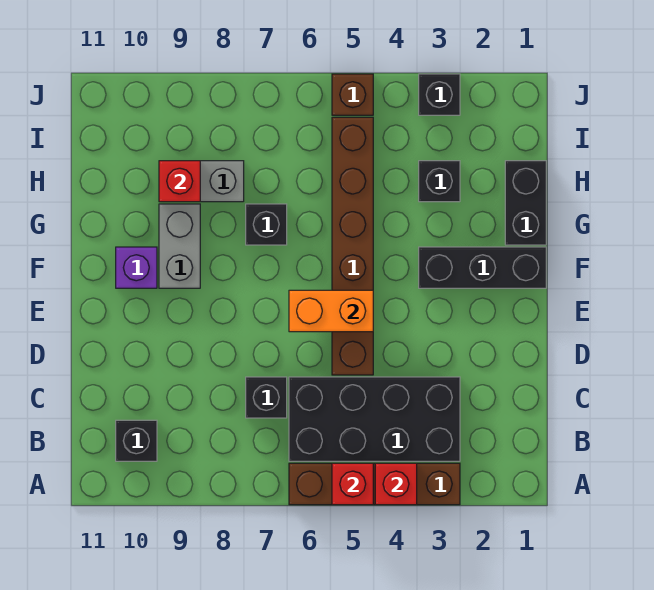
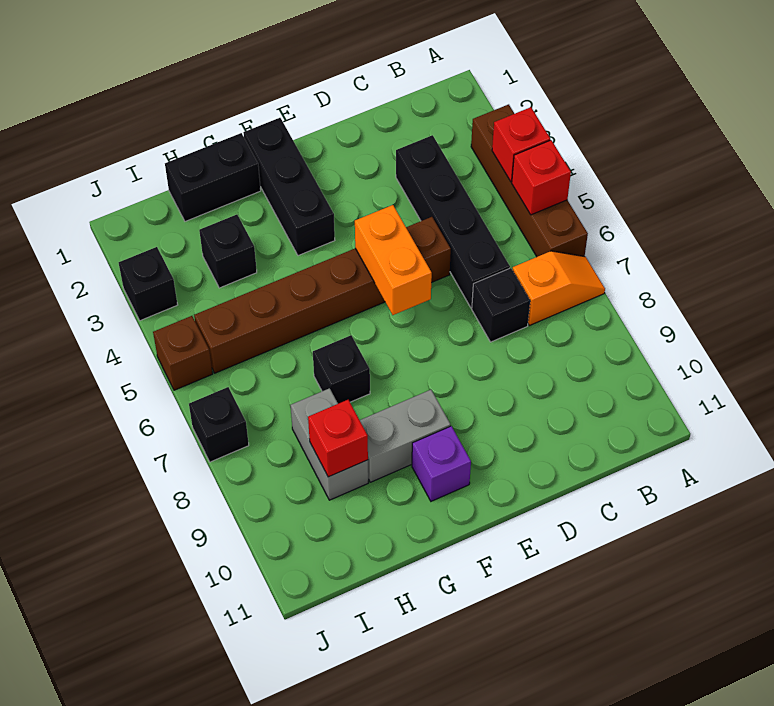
none -> orange slope A7:B7 level 1 top B
black brick B3:C6 level 1 -> black brick C3:C6 level 1
black brick B10 level 1 -> black brick J7 level 1

